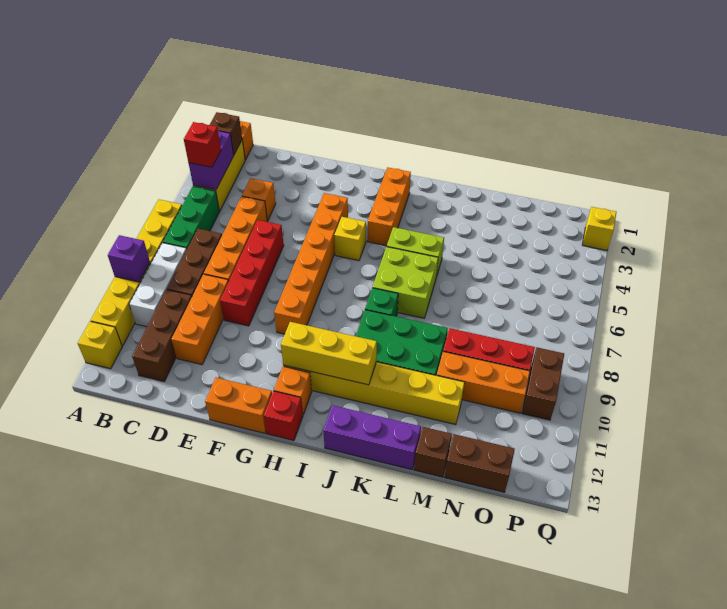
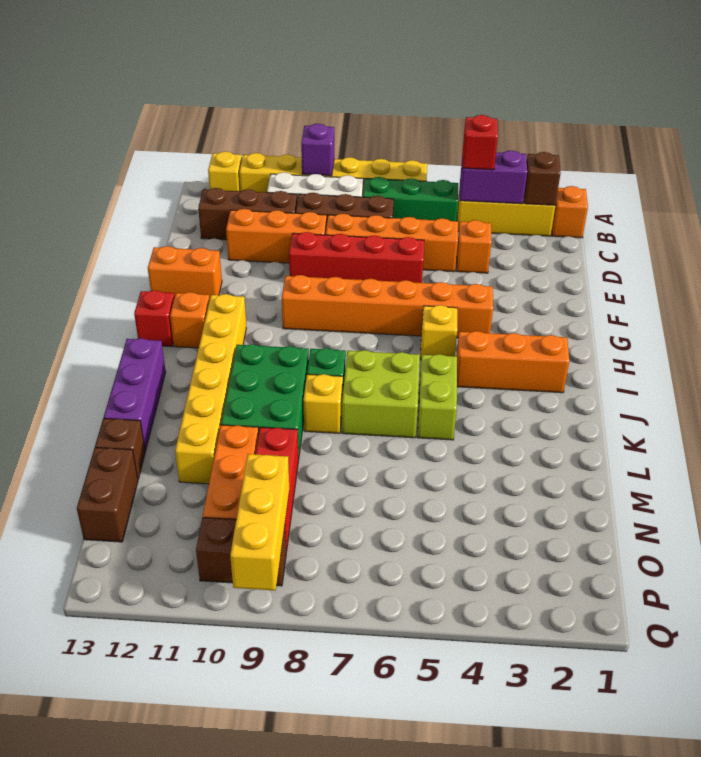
orange brick F13:G13 level 1 -> orange brick F12:F13 level 1
yellow brick H11:J11 level 2 -> yellow brick O9:Q9 level 2
yellow brick Q2 level 1 -> yellow brick K8 level 1

